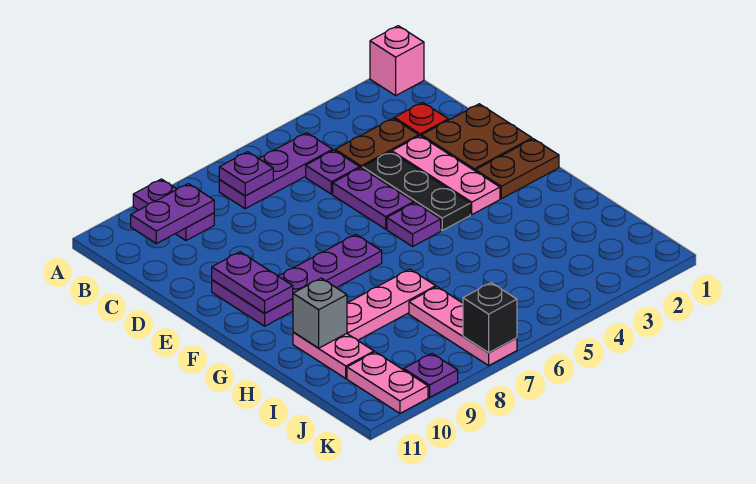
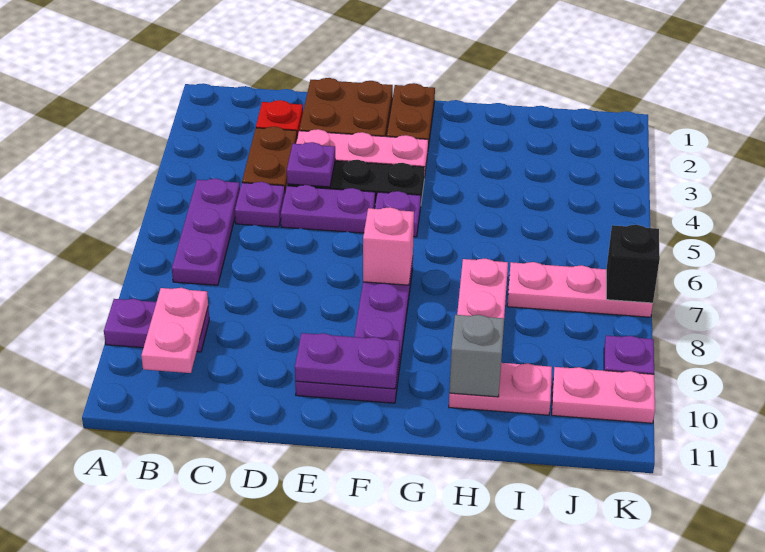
pink brick A1 level 1 -> pink brick F7 level 2
purple plate B7 level 2 -> purple plate D4 level 2
purple plate B9:B10 level 2 -> pink plate B9:B10 level 2

